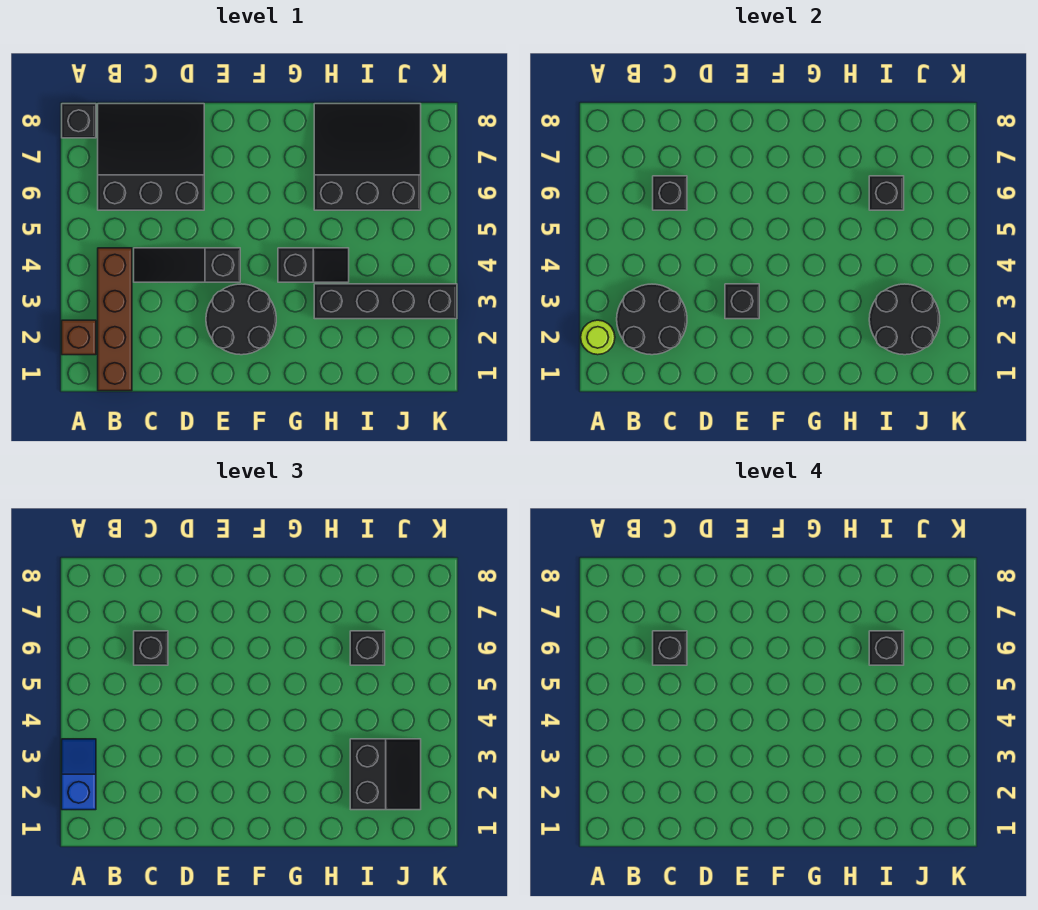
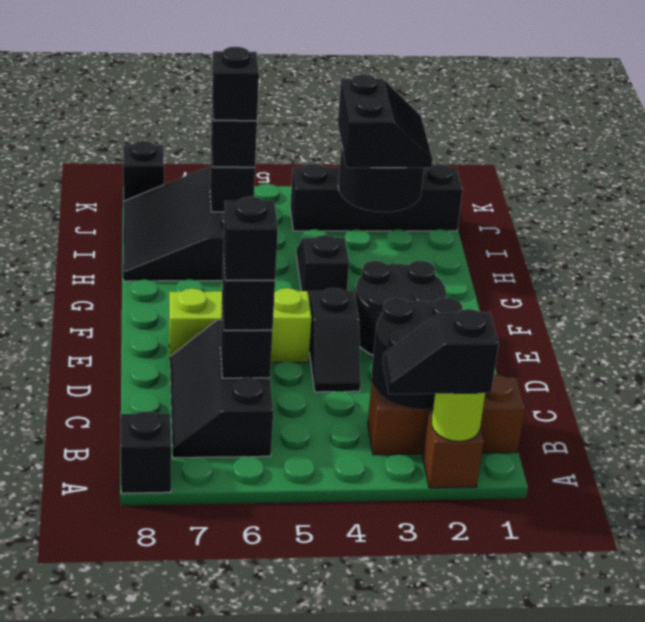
blue slope A2:A3 level 3 top 2 -> black slope A2:A3 level 3 top 2
brown brick B1:B4 level 1 -> brown brick B1:B3 level 1
black slope B6:D8 level 1 top 6 -> black slope B6:D7 level 1 top 6
black slope C4:E4 level 1 top E -> black slope D4:E4 level 1 top E
black brick E3 level 2 -> black brick K8 level 1
none -> lime brick E5:E7 level 1
black brick H3:K3 level 1 -> black brick J1:J4 level 1
black slope I2:J3 level 3 top I -> black slope I2:J3 level 3 top 3

